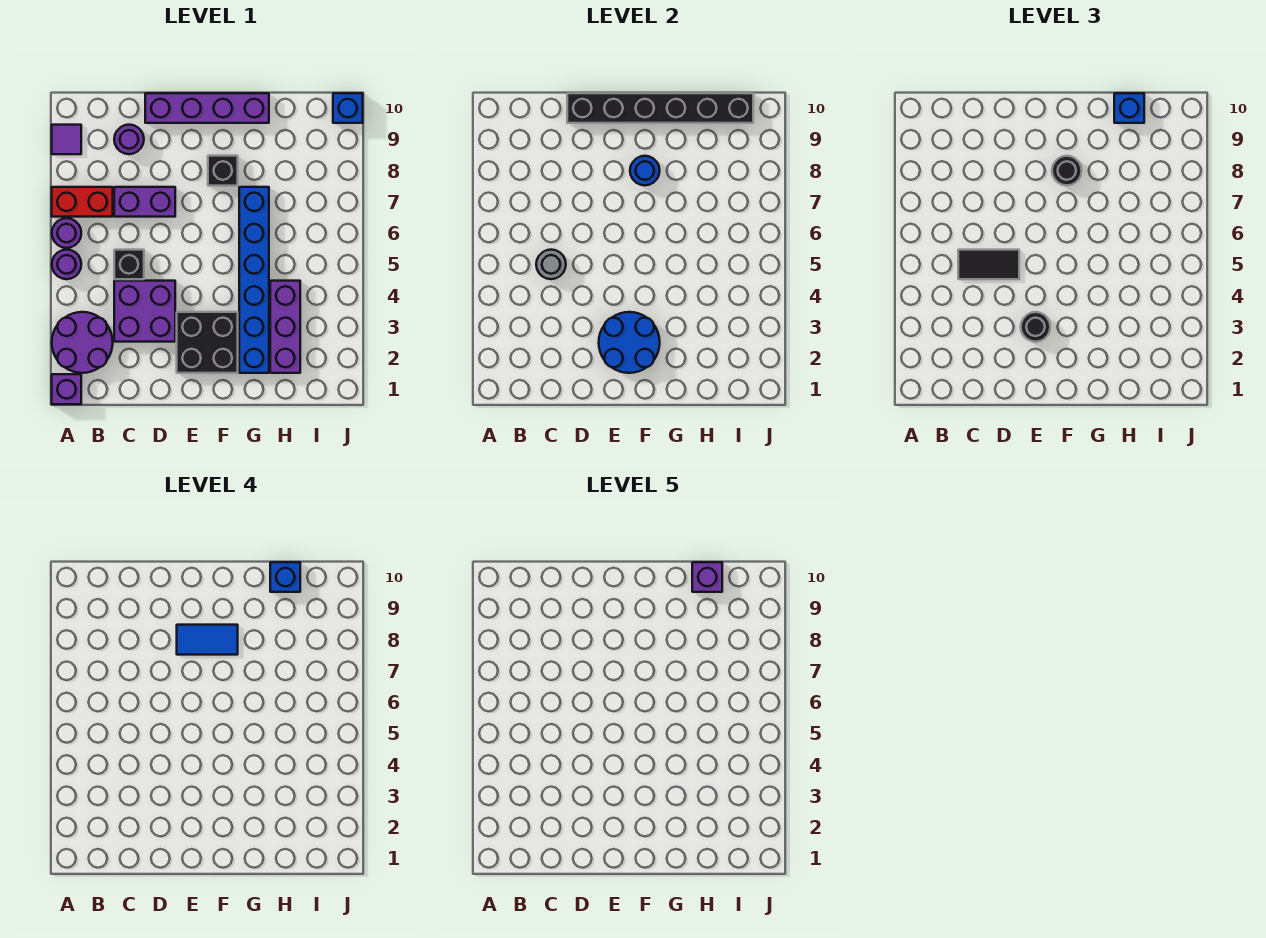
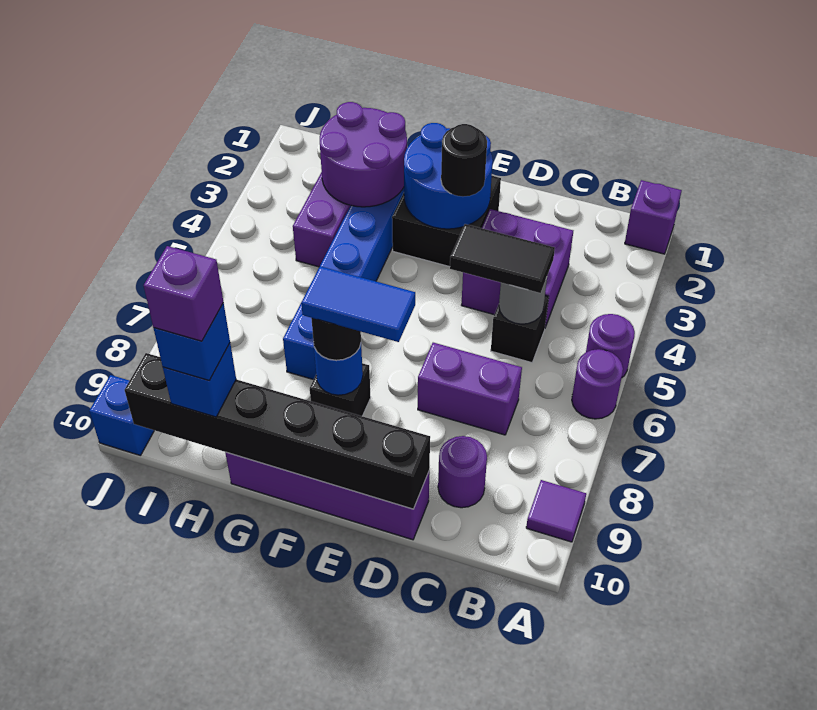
purple round brick A2:B3 level 1 -> purple round brick G2:H3 level 2
red brick A7:B7 level 1 -> none

